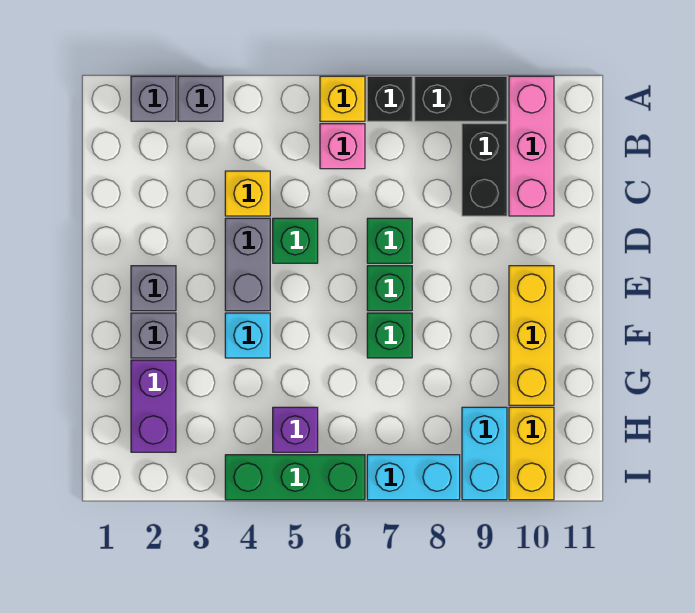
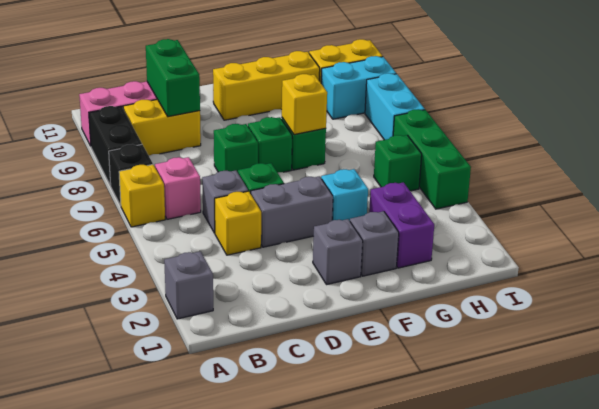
grey brick A3 level 1 -> grey brick C5 level 1
black brick B9:C9 level 1 -> yellow brick B9:C9 level 1
none -> green brick C9:C10 level 2
none -> yellow brick F7 level 2
purple brick G2:H2 level 1 -> purple brick G2:G3 level 1
purple brick H5 level 1 -> green brick H5 level 1

